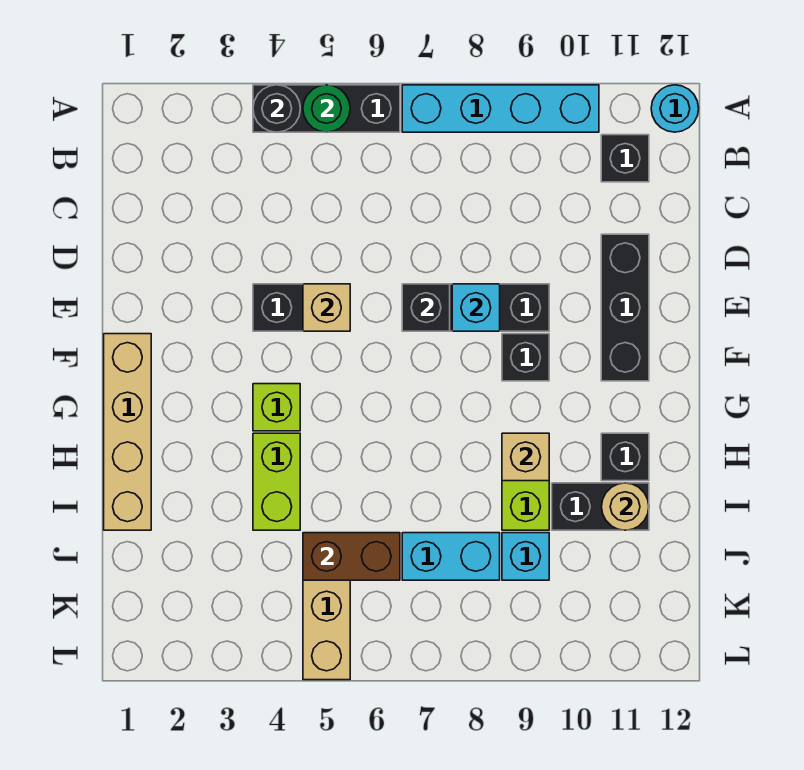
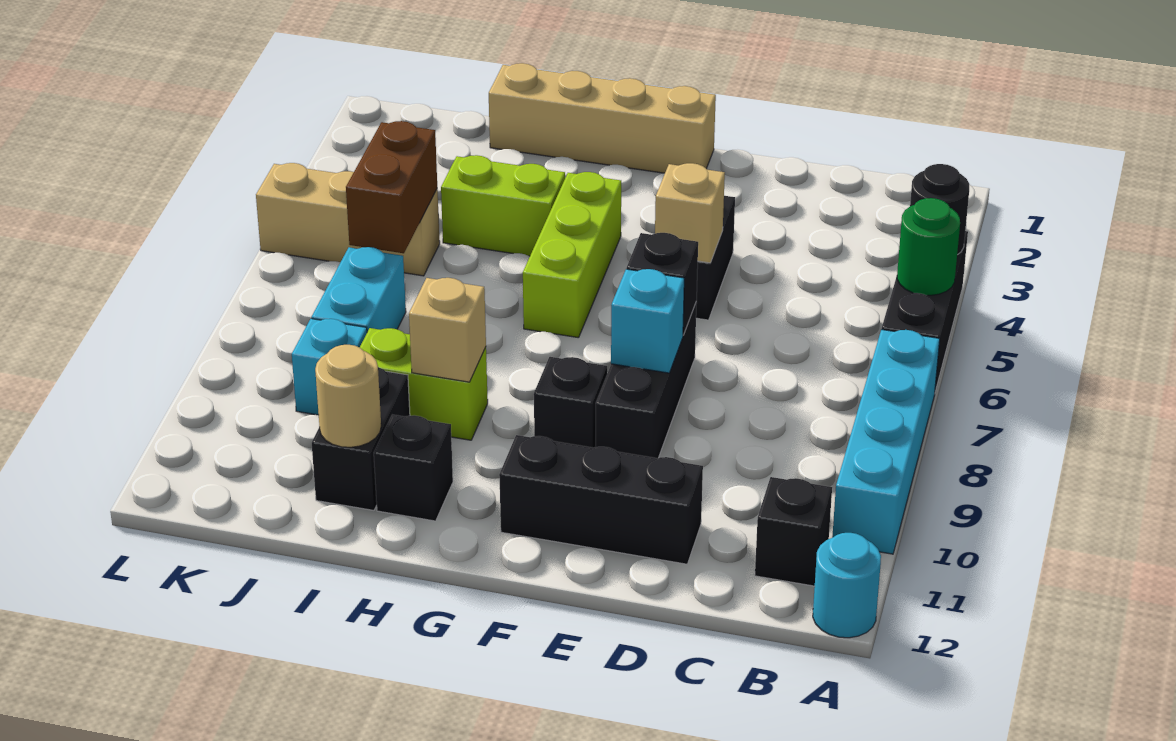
lime brick G4 level 1 -> lime brick G4:G6 level 1

